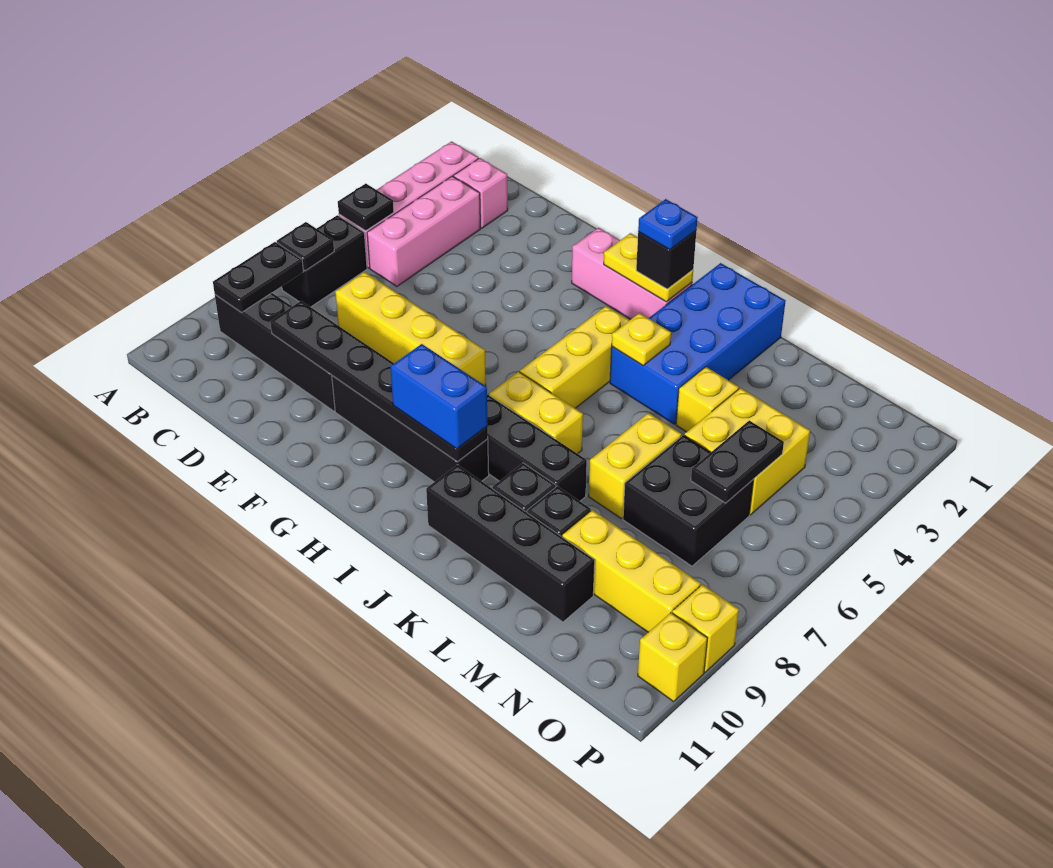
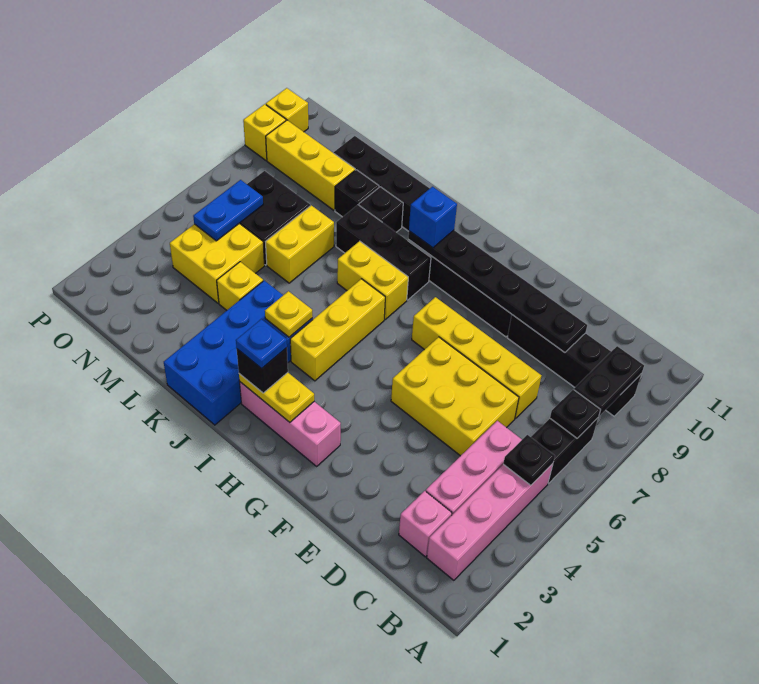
none -> yellow brick D5:F6 level 1
blue brick H9:I9 level 3 -> blue brick I9 level 3
black plate N5:N6 level 2 -> blue plate N5:N6 level 2

